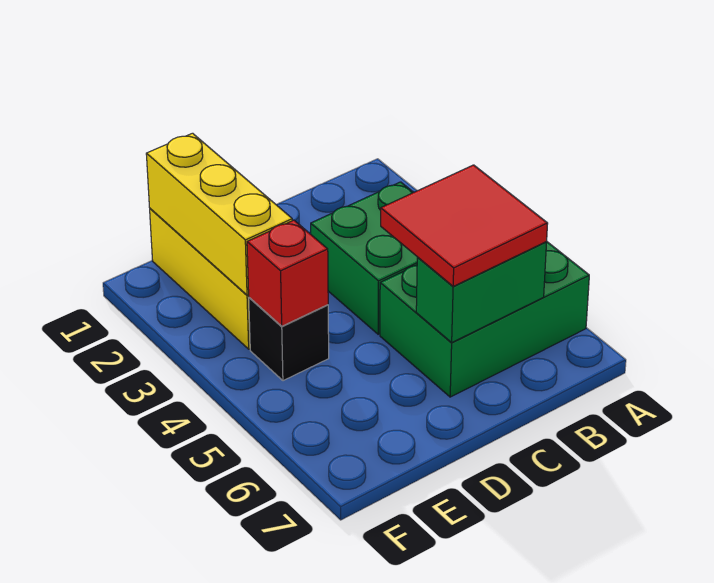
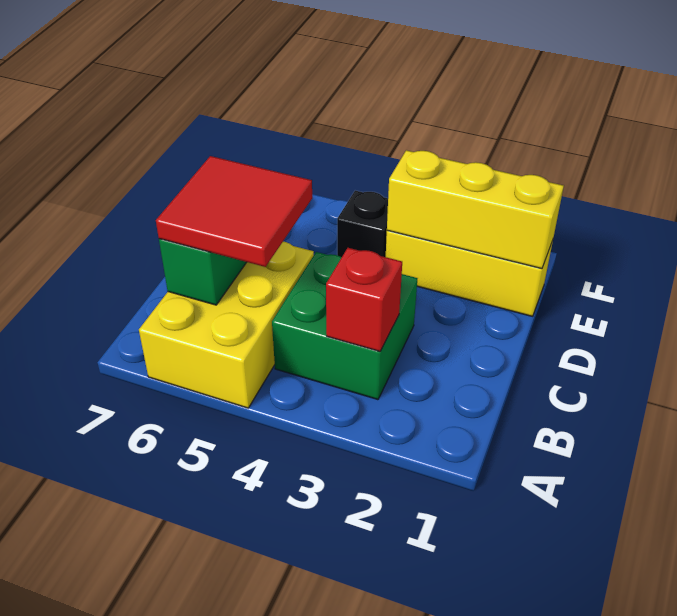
green brick A5:C6 level 1 -> yellow brick A5:C6 level 1
red brick E4 level 2 -> red brick B3 level 2

